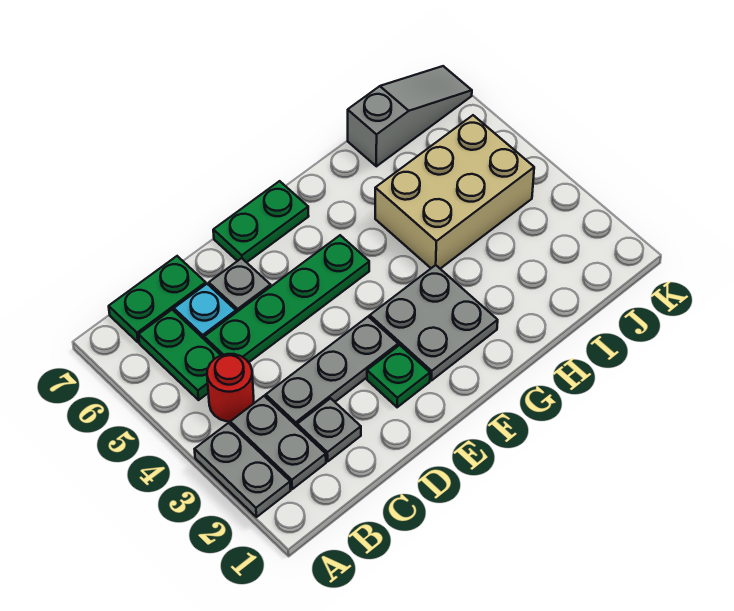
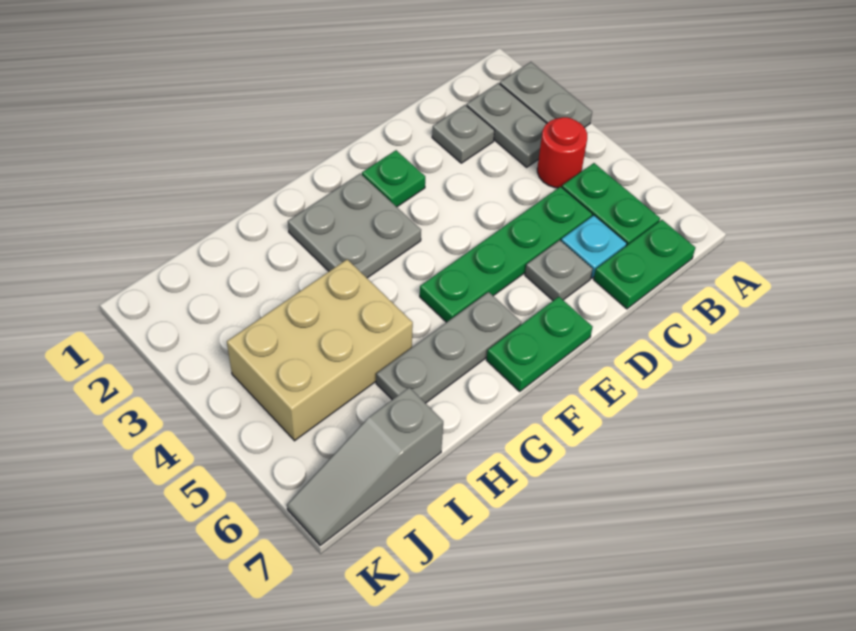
grey plate C3:E3 level 1 -> grey plate F6:H6 level 1

